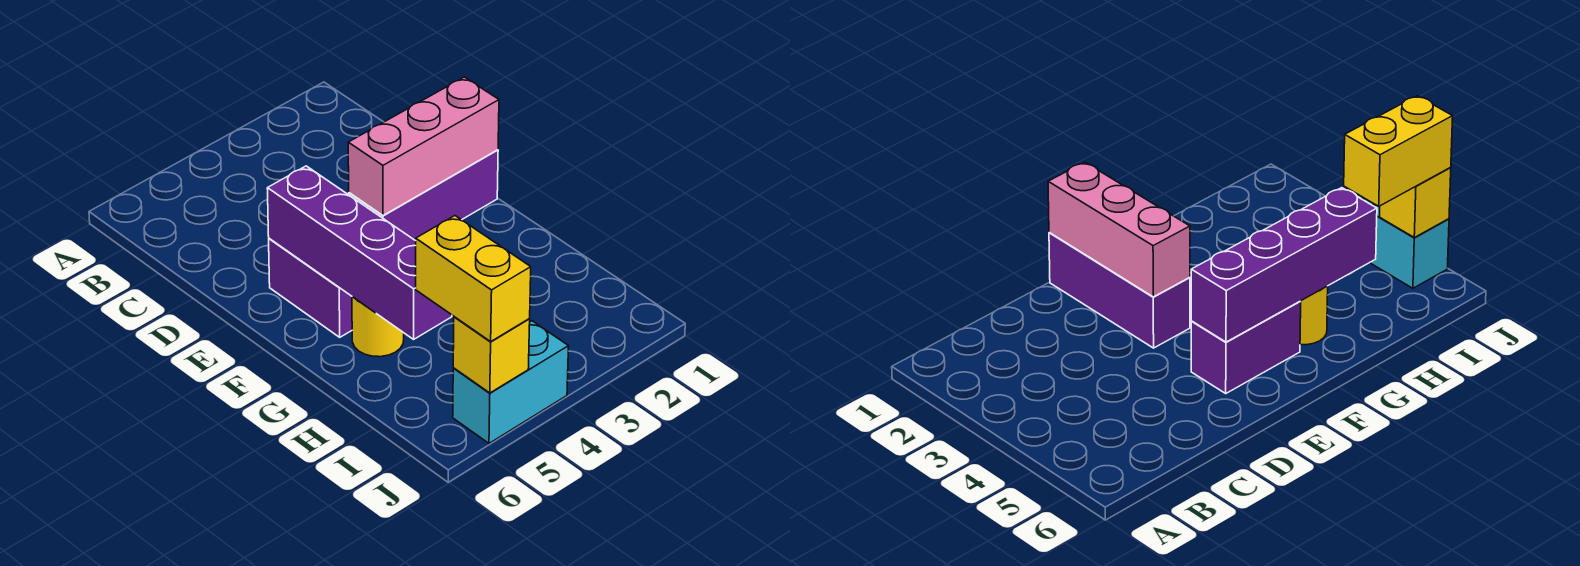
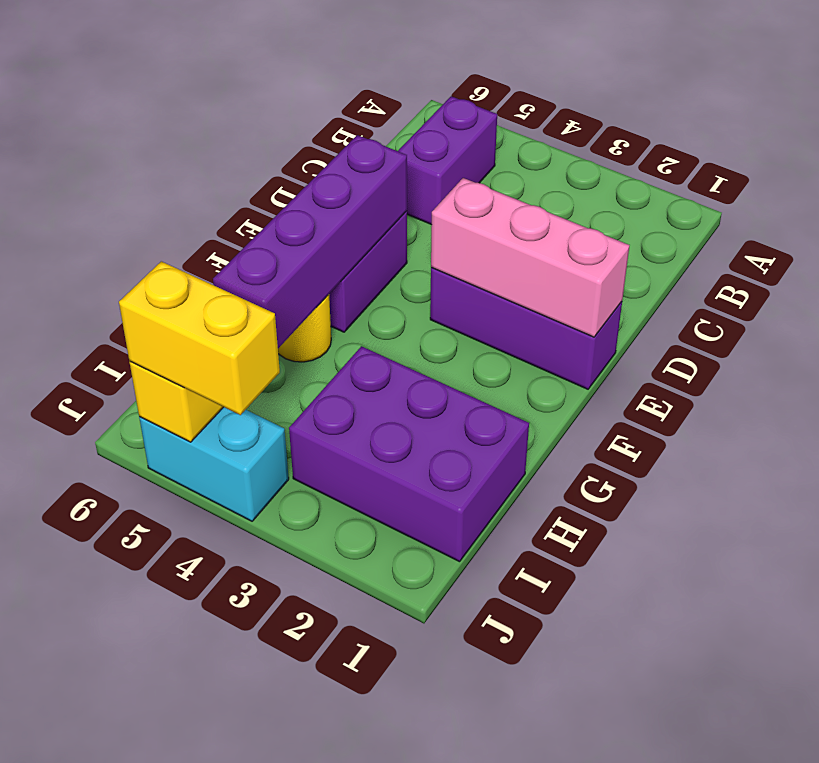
none -> purple brick B5:C5 level 1
none -> purple brick H1:I3 level 1
yellow brick I5:J5 level 3 -> yellow brick J4:J5 level 3

